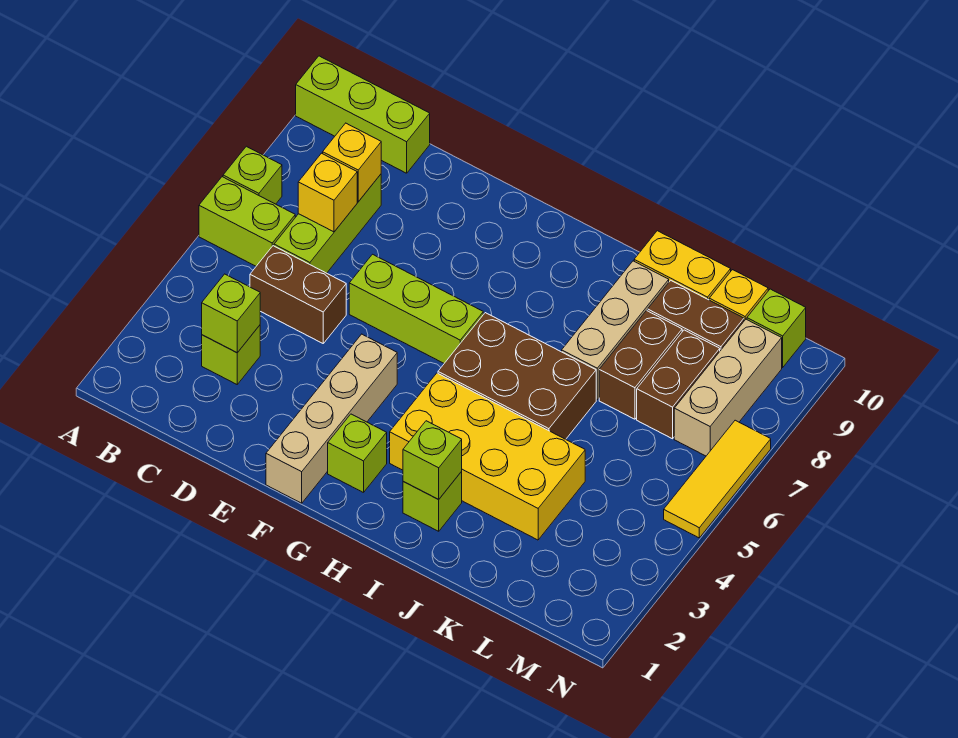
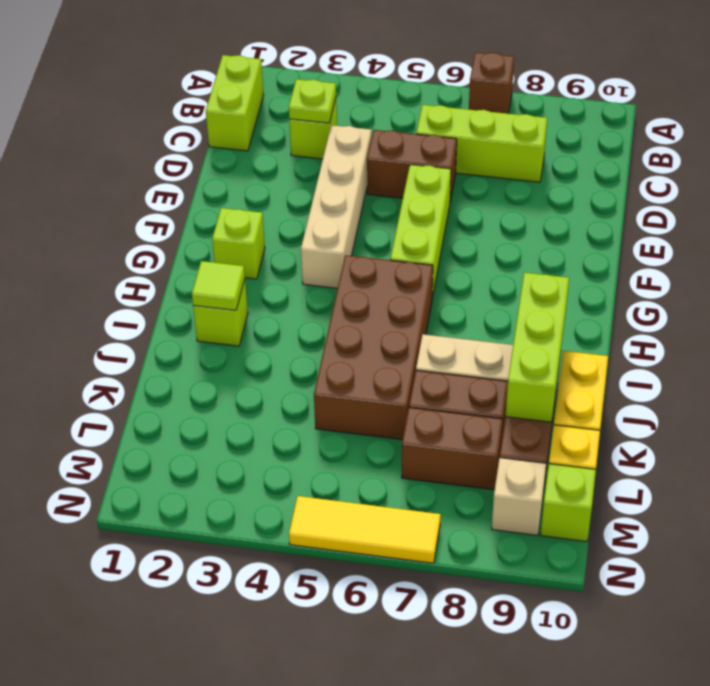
lime brick A6:B6 level 1 -> lime brick B1:C1 level 1
lime brick A7 level 1 -> brown brick A7 level 1
lime brick A10:C10 level 1 -> lime brick I9:K9 level 2
lime brick C3 level 2 -> lime plate C3 level 2
brown brick C5:D5 level 1 -> brown brick D5:D6 level 1
yellow brick C7 level 2 -> none
yellow brick C8 level 2 -> none
tan brick F1:F4 level 1 -> tan brick D4:G4 level 1
yellow brick H3:K4 level 1 -> none
brown brick H5:J6 level 1 -> brown brick H5:K6 level 1
lime brick I2 level 2 -> lime tile I2 level 2
tan brick M7:M9 level 1 -> tan brick M9 level 1

